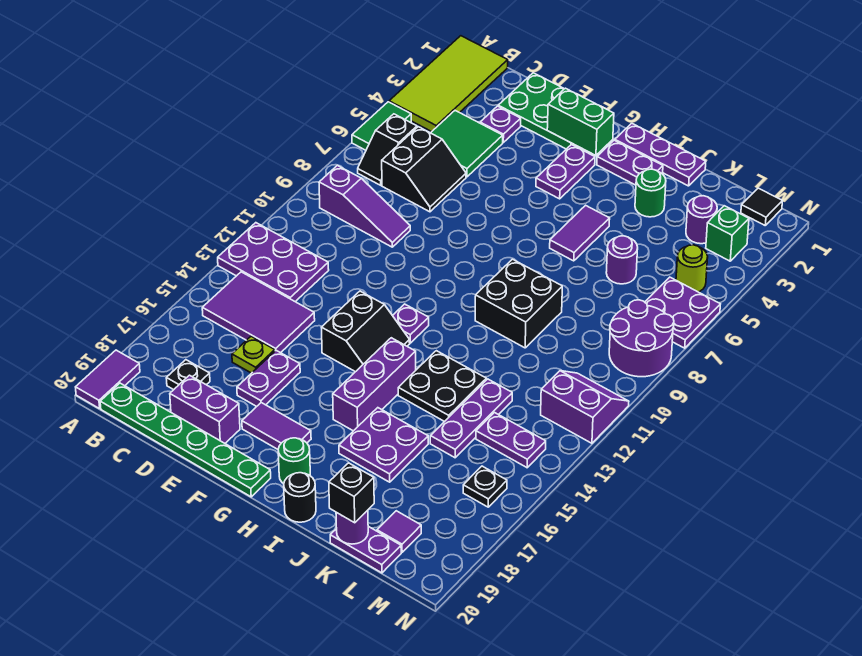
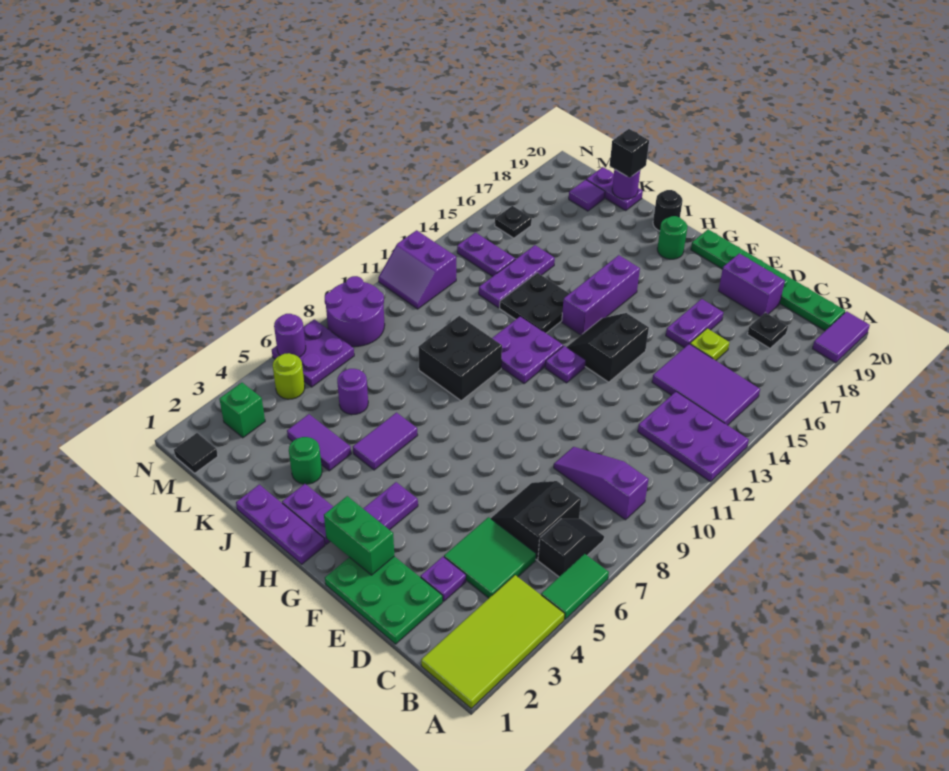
purple tile F18:G18 level 1 -> purple tile J4:K4 level 1
purple plate I16:J17 level 1 -> purple plate H11:I12 level 1
purple round brick L3 level 1 -> purple round brick N6 level 2

